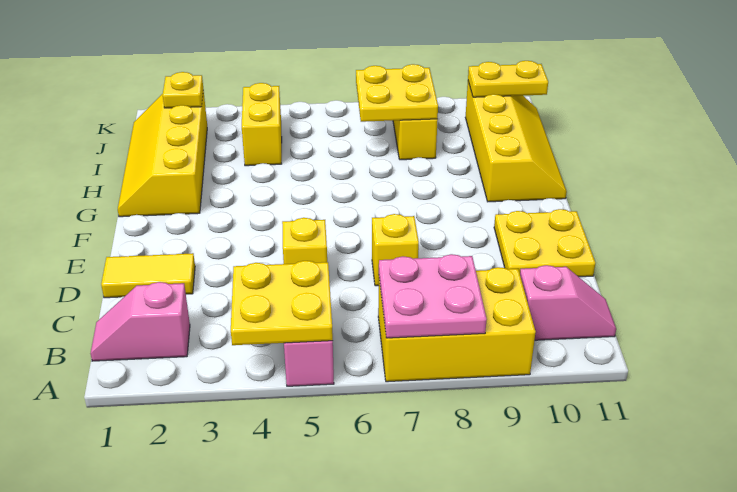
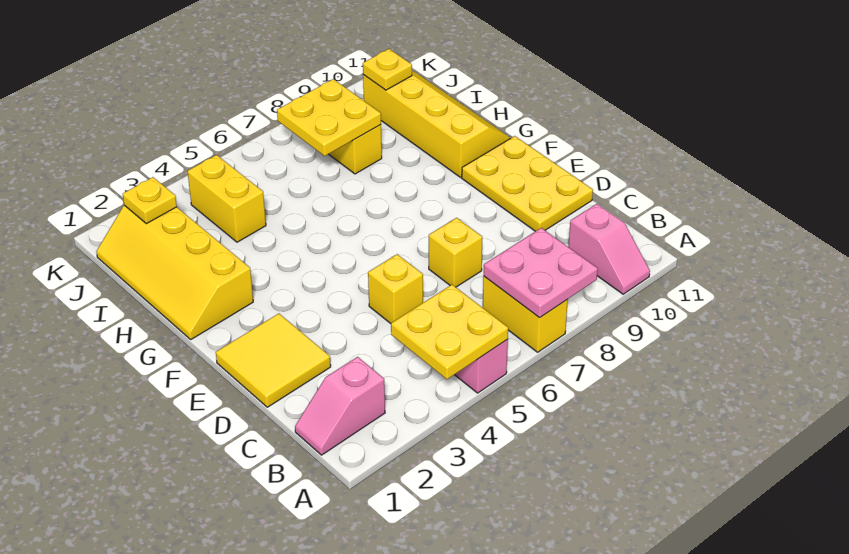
yellow brick A7:B9 level 1 -> yellow brick A7:B7 level 1
pink slope B10:B11 level 1 top 10 -> pink slope A10:B10 level 1 top B
yellow tile D1:D2 level 1 -> yellow tile D1:E2 level 1
yellow plate D10:E11 level 1 -> yellow plate D10:F11 level 1
yellow plate J10:J11 level 2 -> yellow plate J10 level 2

